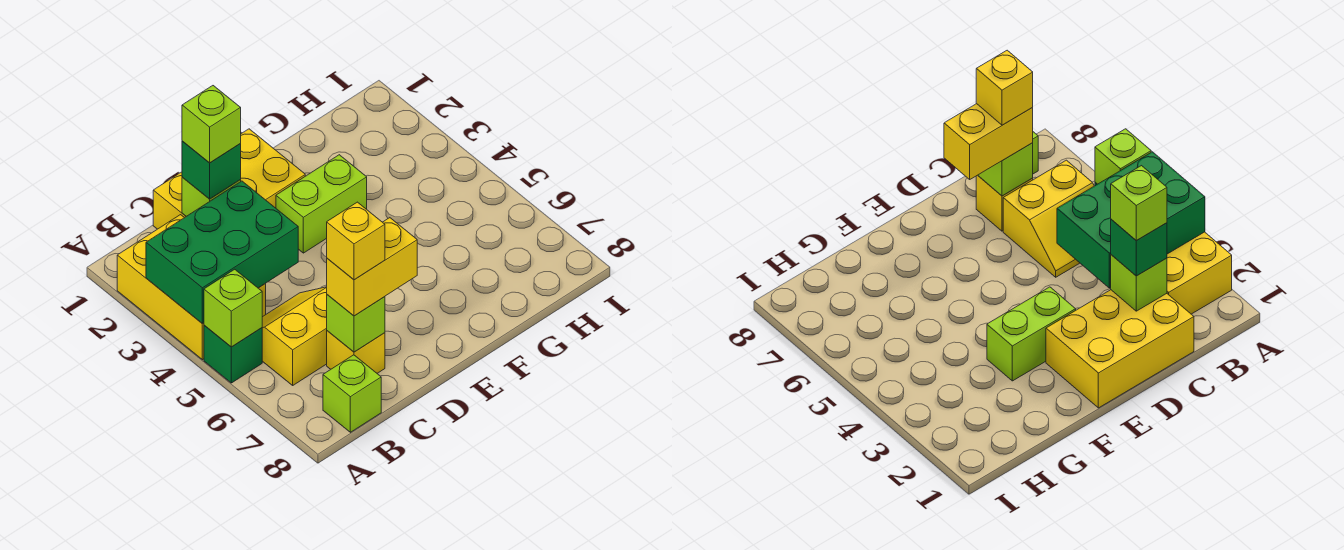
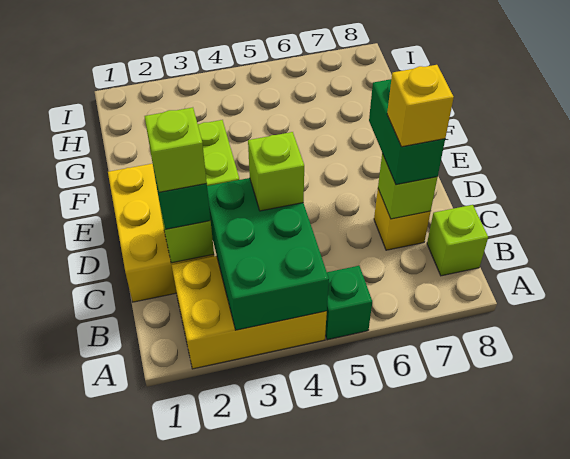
lime brick A5 level 2 -> lime brick C4 level 3
yellow slope B5:C6 level 1 top 6 -> none
yellow brick C7:D7 level 3 -> green brick C7:D7 level 3

